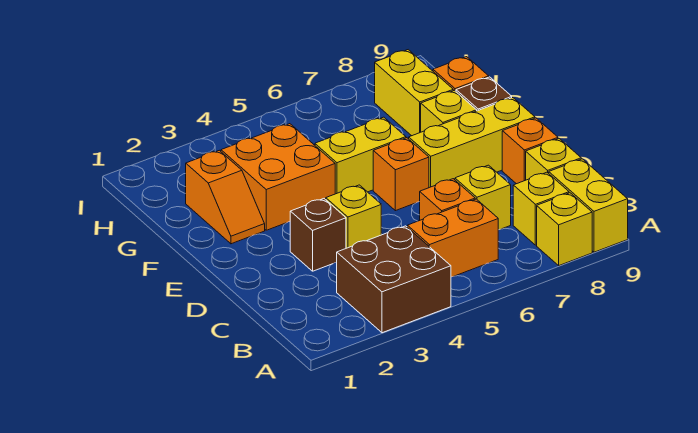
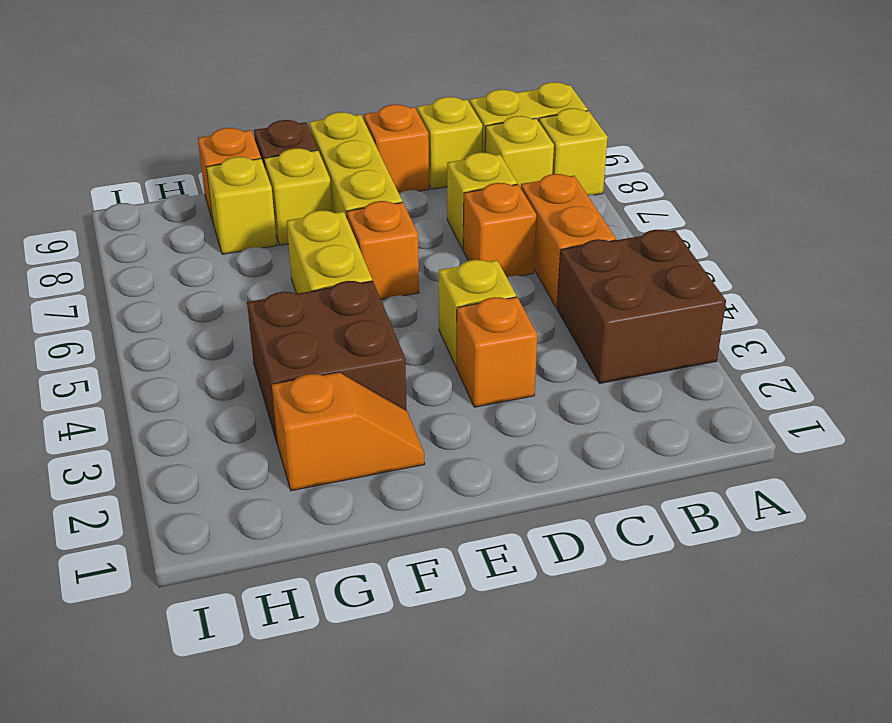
brown brick D3 level 1 -> orange brick D3 level 1
orange brick F3:G4 level 1 -> brown brick F3:G4 level 1
yellow brick G8:H8 level 1 -> yellow brick G8 level 1

